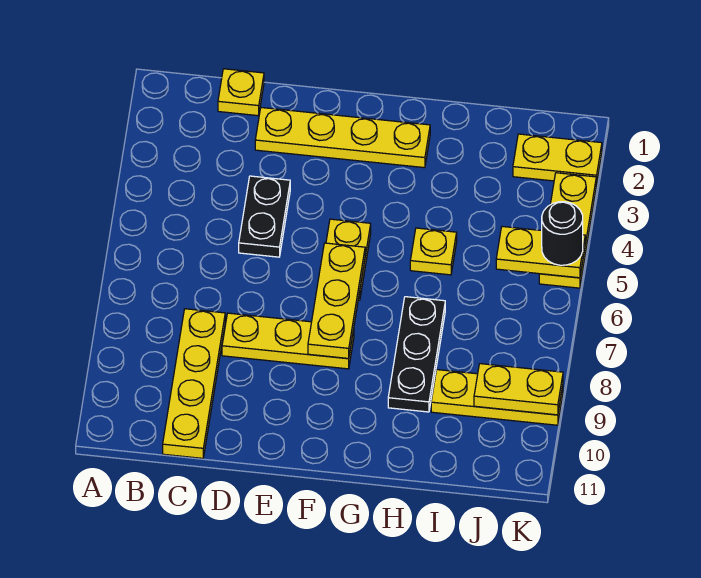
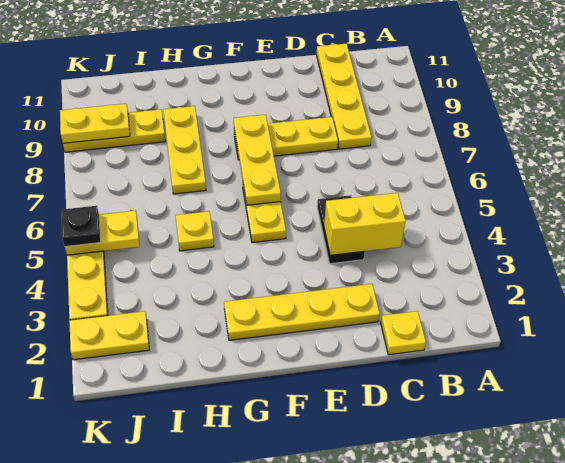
none -> yellow brick C4:D4 level 2
black plate H7:H9 level 1 -> yellow plate H7:H9 level 1
black round brick K5 level 3 -> black plate K5 level 3

